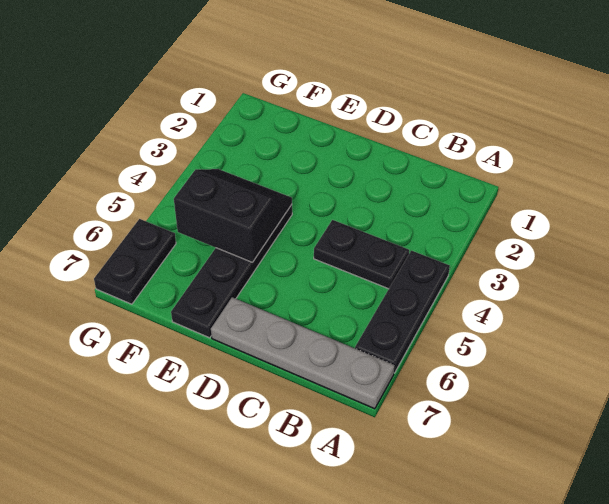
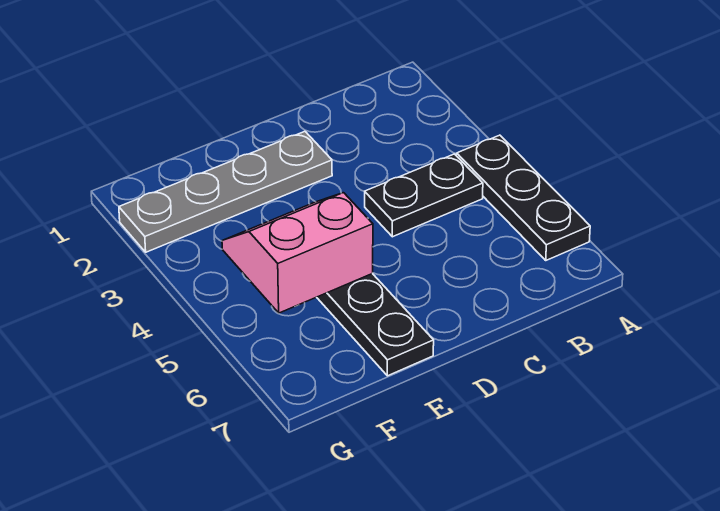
grey plate A7:D7 level 1 -> grey plate D2:G2 level 1
black slope E4:F5 level 2 top 5 -> pink slope E4:F5 level 2 top 5
black plate G6:G7 level 1 -> none

